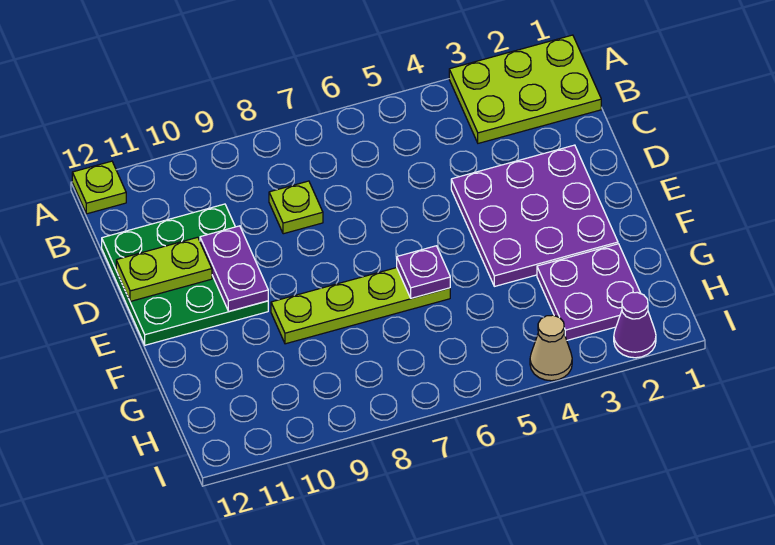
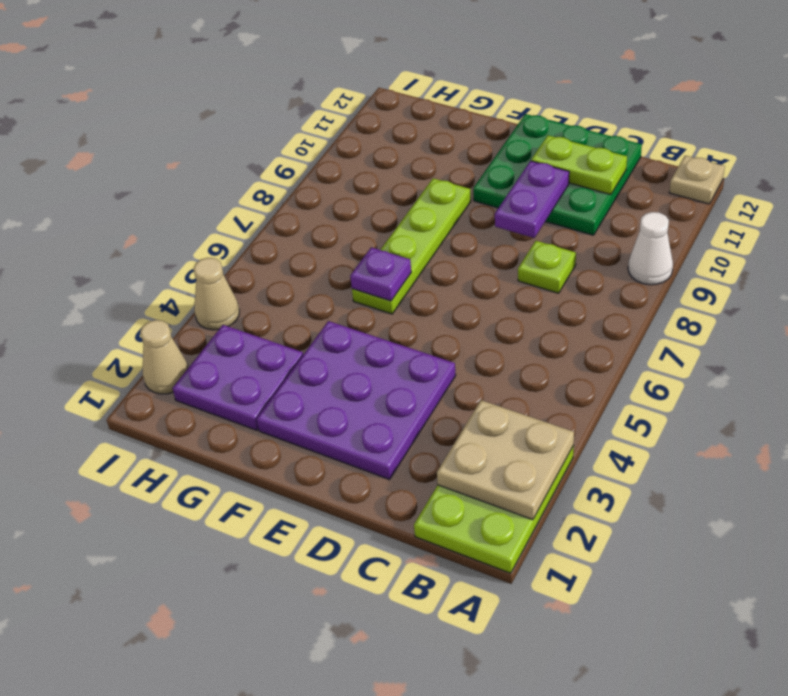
none -> tan plate A2:B3 level 2
none -> white cone A9 level 1
lime plate A12 level 1 -> tan plate A12 level 1
purple plate D10:E10 level 2 -> purple plate D9:D10 level 2
lime plate D11:D12 level 2 -> lime plate C11:D11 level 2
purple cone I2 level 1 -> tan cone I2 level 1

